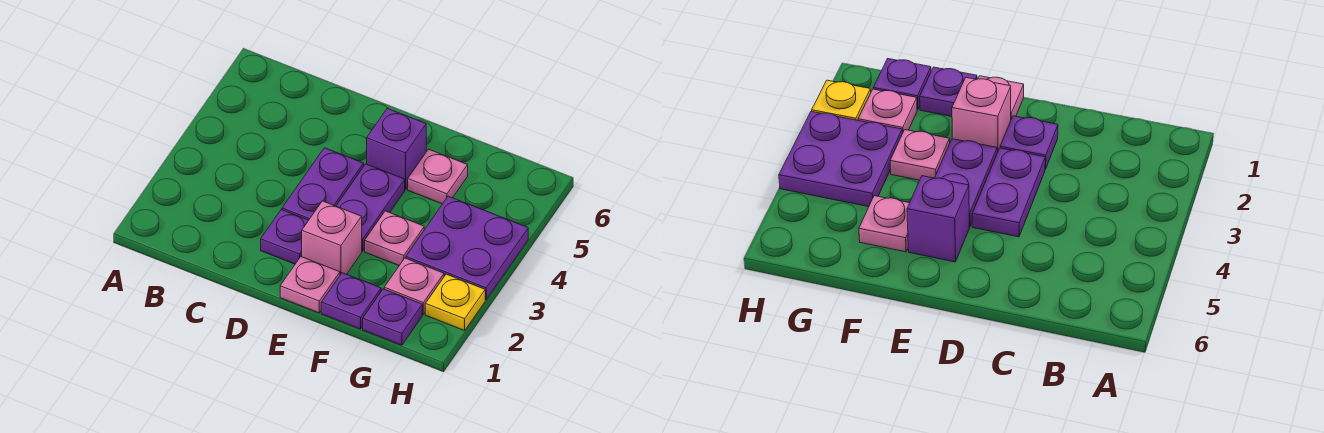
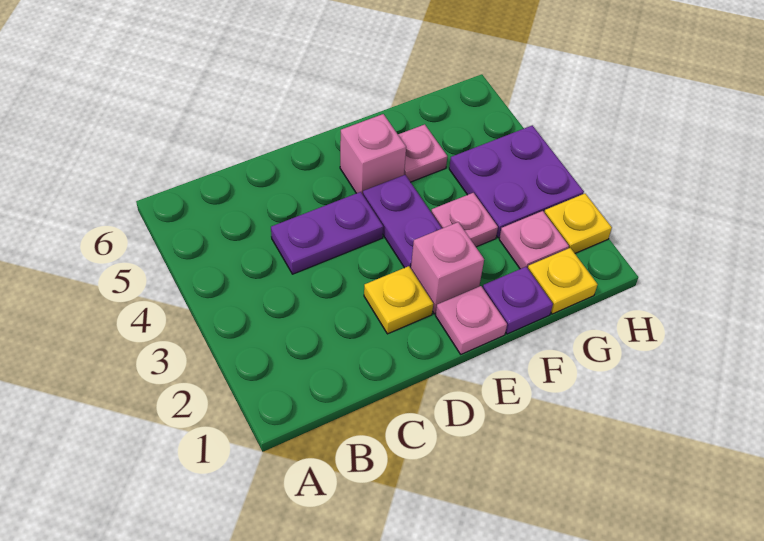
purple plate D2 level 1 -> yellow plate D2 level 1
purple plate D3:D4 level 1 -> purple plate C4:D4 level 1
purple brick E5 level 1 -> pink brick E5 level 1
purple plate G1 level 1 -> yellow plate G1 level 1

